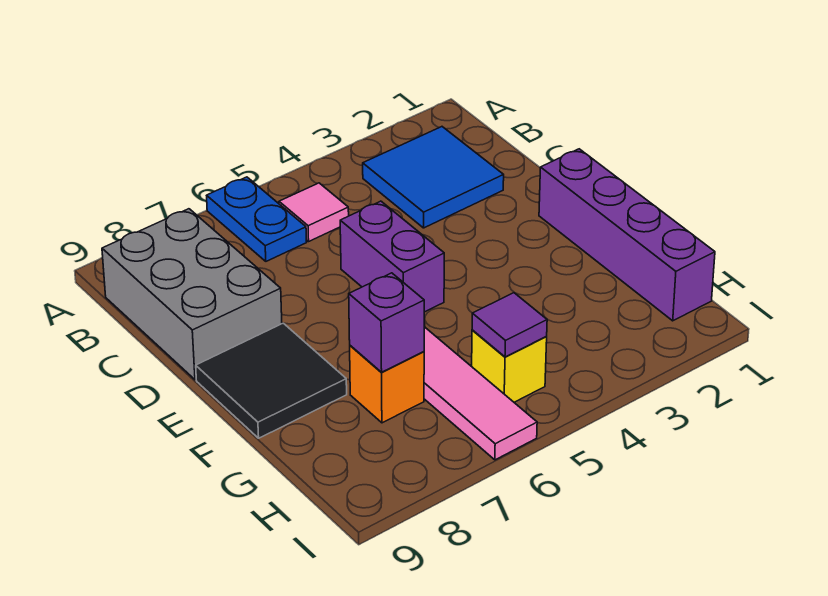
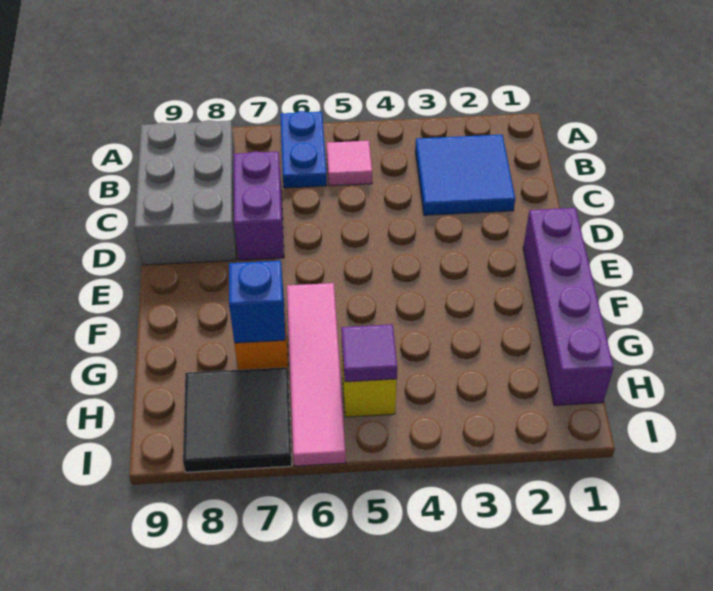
purple brick D5:E5 level 1 -> purple brick C7:D7 level 1
black tile E8:F9 level 1 -> black tile H7:I8 level 1
purple brick G7 level 2 -> blue brick G7 level 2

